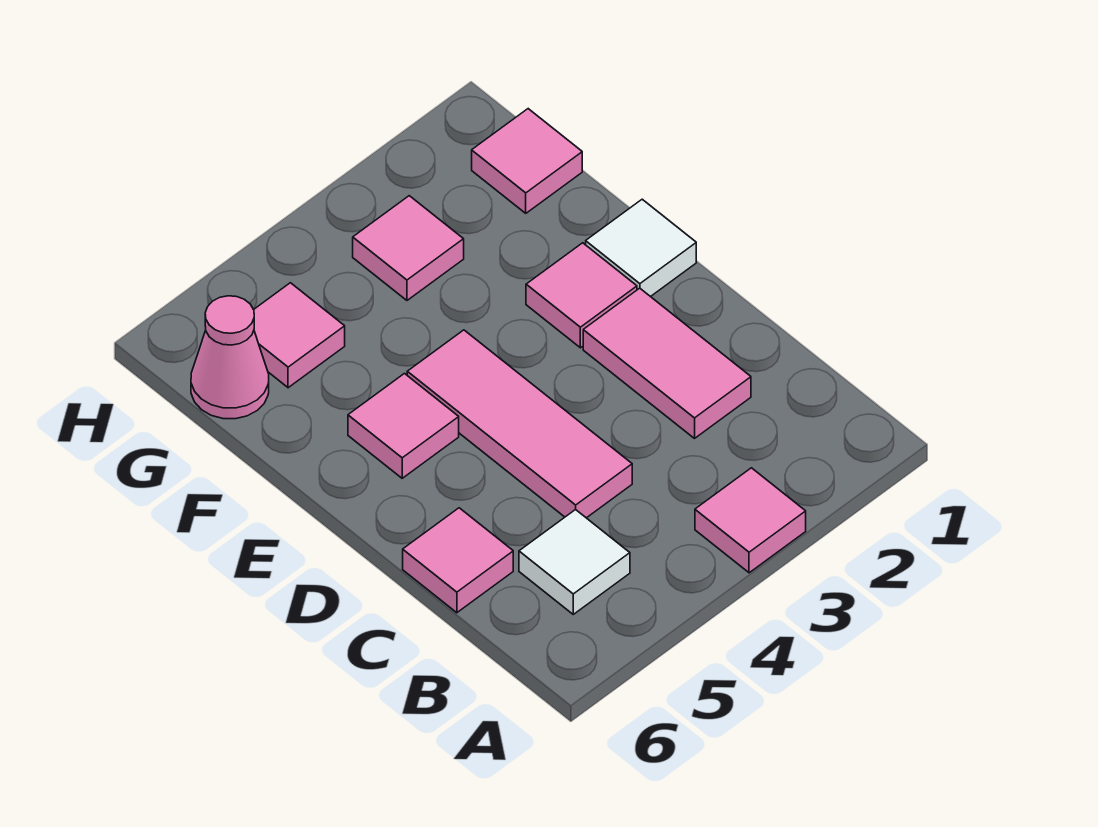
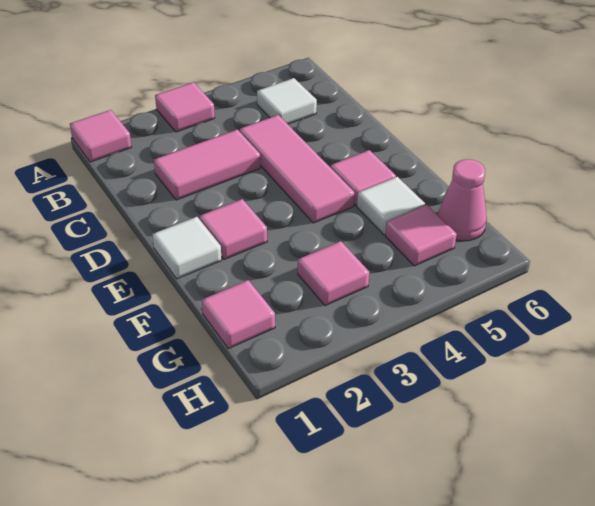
pink tile C2:D2 level 1 -> pink tile C2:C3 level 1
pink tile C6 level 1 -> pink tile A1 level 1
none -> white tile F5 level 1

